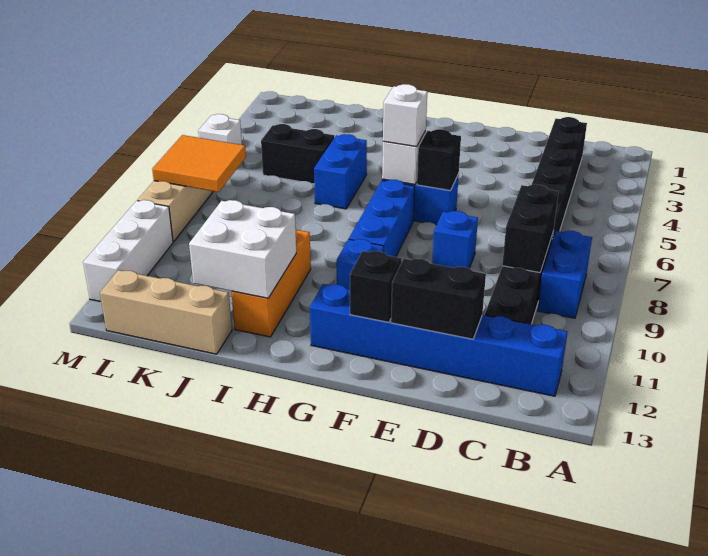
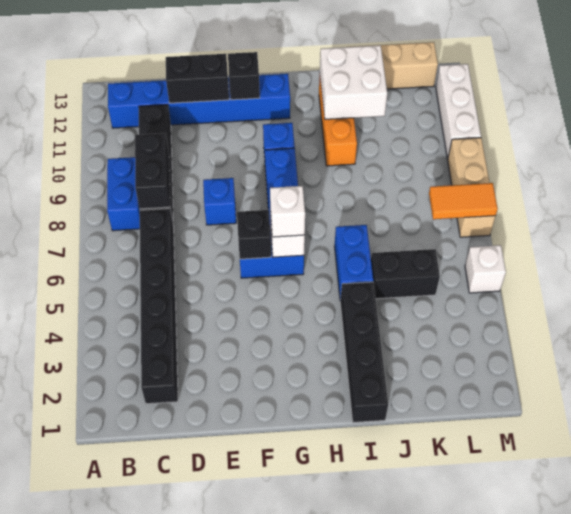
none -> black brick I1:I4 level 1
orange tile L7:M8 level 2 -> orange tile L7:M7 level 2

